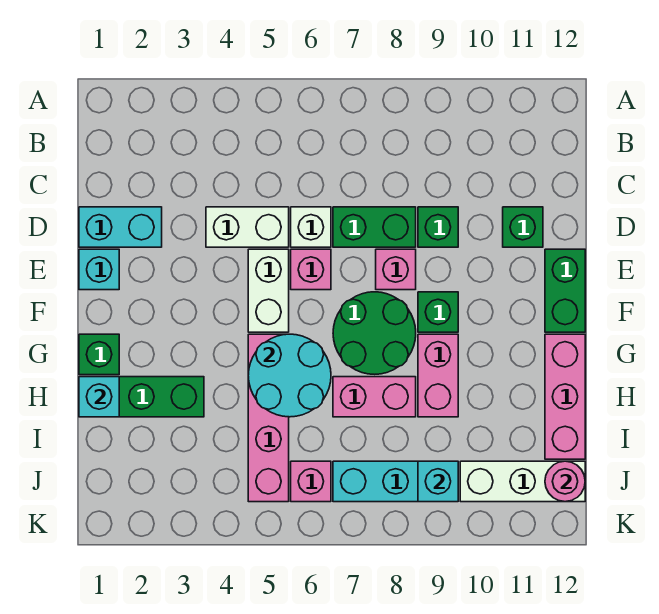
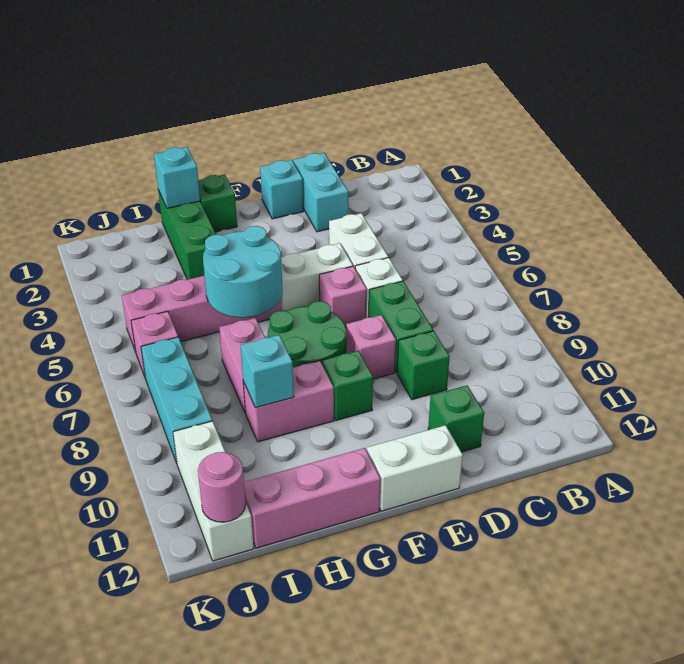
green brick E12:F12 level 1 -> white brick E12:F12 level 1
cyan brick J9 level 2 -> cyan brick H9 level 2

